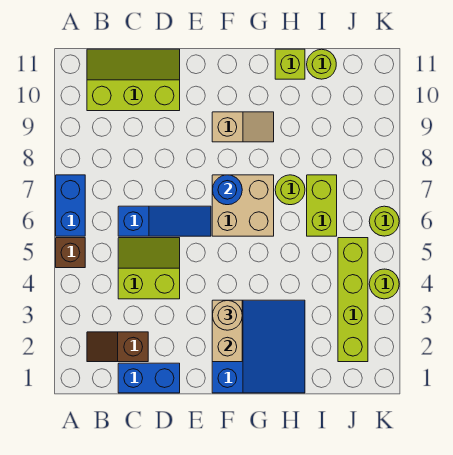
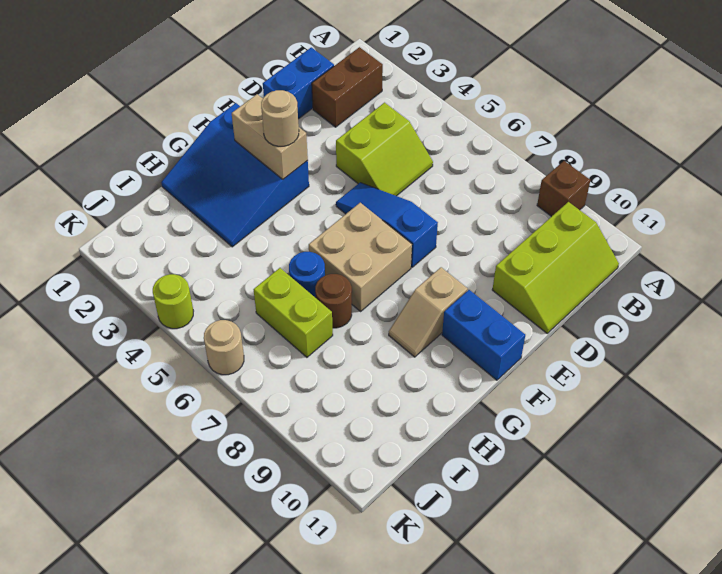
brown brick A5 level 1 -> brown brick A9 level 1
blue brick A6:A7 level 1 -> blue brick F10:F11 level 1
brown slope B2:C2 level 1 top C -> brown brick B2:C2 level 1
blue slope C6:E6 level 1 top C -> blue slope E5:E7 level 1 top 7
blue round brick F7 level 2 -> blue round brick H6 level 1
lime round brick H7 level 1 -> brown round brick H7 level 1
lime brick H11 level 1 -> none
lime round brick I11 level 1 -> none
lime brick J2:J5 level 1 -> none
lime round brick K6 level 1 -> tan round brick K6 level 1

